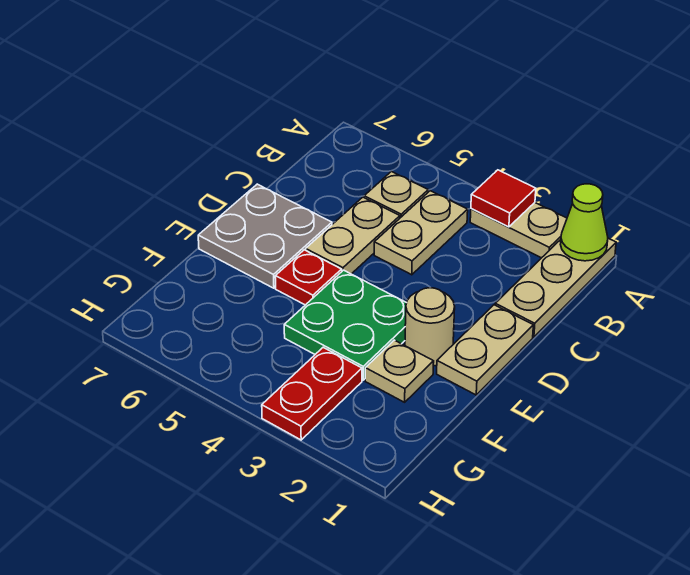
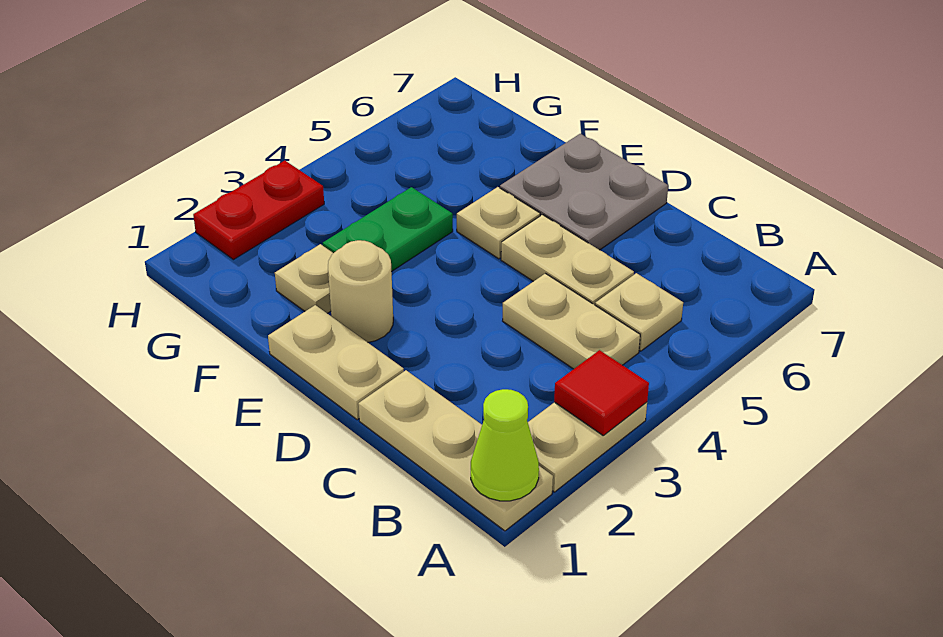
green plate E3:F4 level 1 -> green plate F3:F4 level 1
red plate E5 level 1 -> tan plate E5 level 1
red plate G3:H3 level 1 -> red plate H2:H3 level 1

